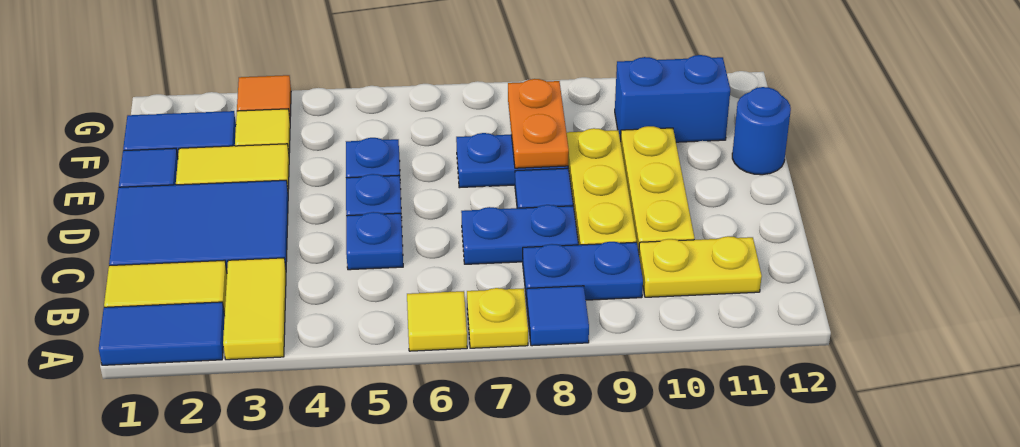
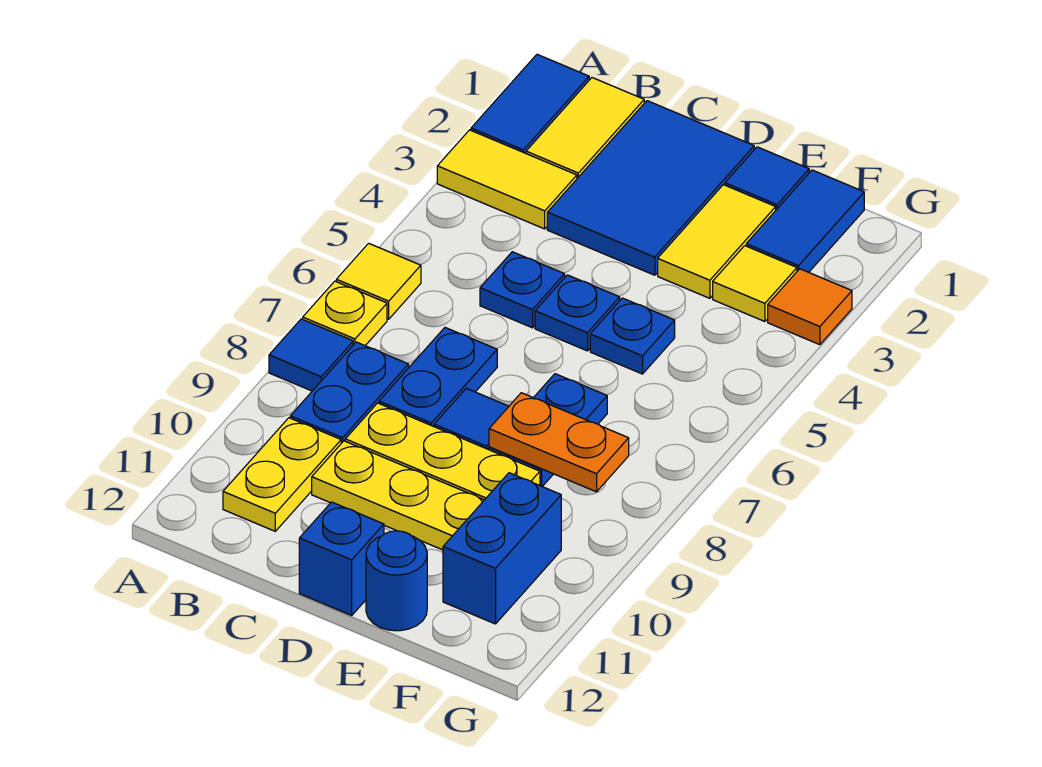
none -> blue brick D12 level 1

